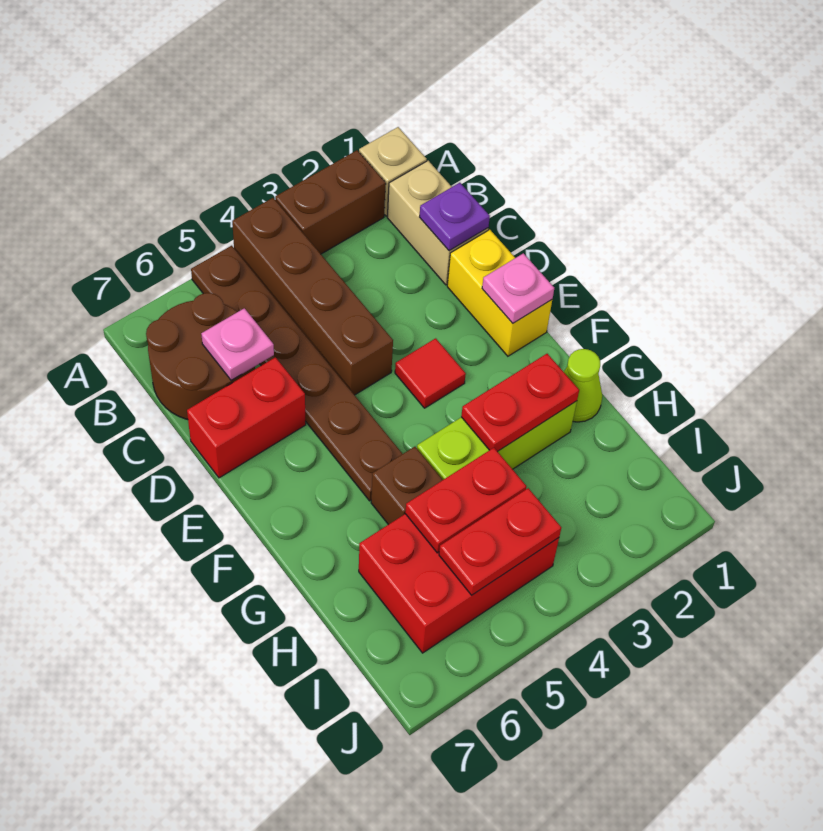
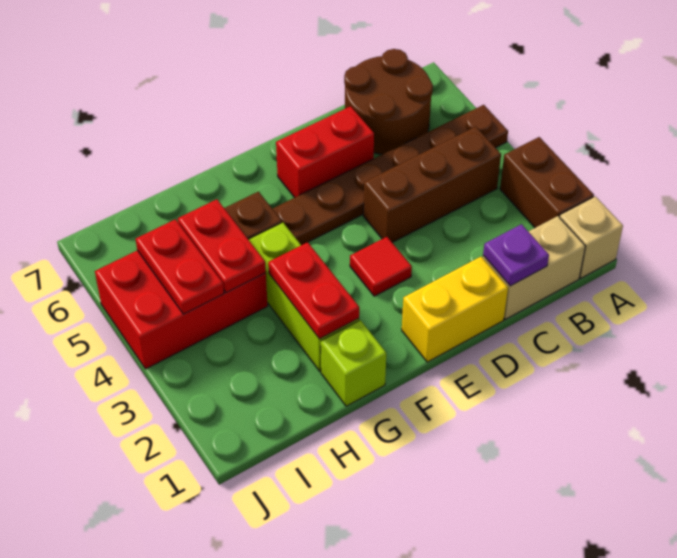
brown brick A4:D4 level 1 -> brown brick B4:D4 level 1
pink plate C6 level 2 -> none
red brick D6:D7 level 1 -> red brick D6:E6 level 1
pink plate E1 level 2 -> none
lime cone G1 level 1 -> lime brick G1 level 1
red brick H4:I6 level 1 -> red brick H4:J5 level 1

